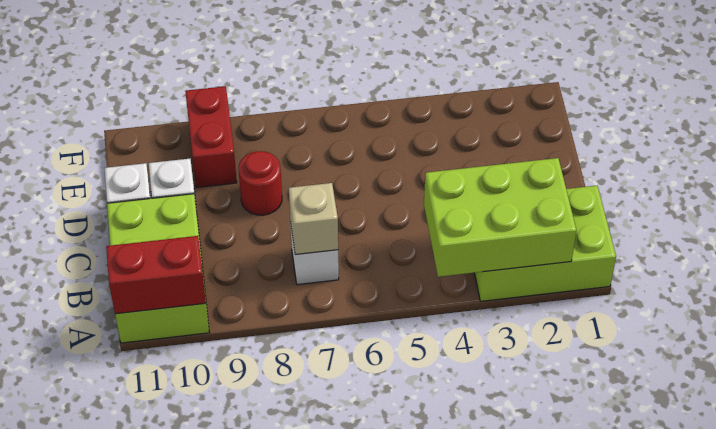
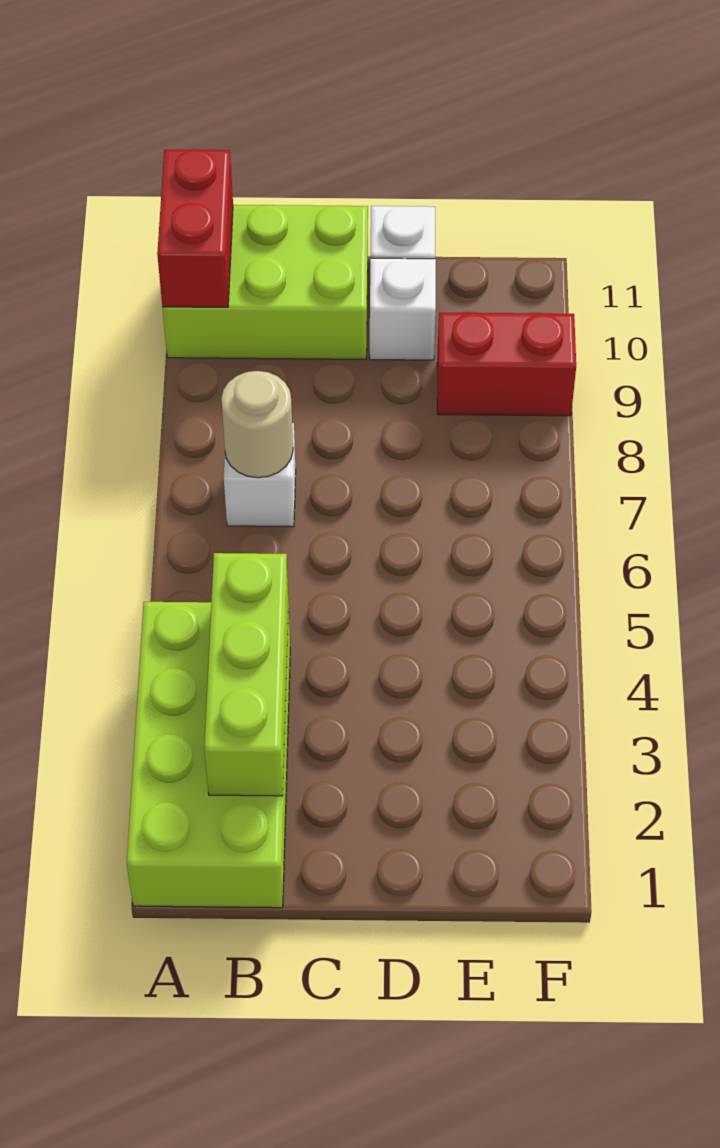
lime brick A1:B3 level 1 -> lime brick A1:B4 level 1
lime brick A2:B4 level 2 -> lime brick B2:B4 level 2
tan brick B7 level 2 -> tan round brick B7 level 2
red round brick D8 level 1 -> none

